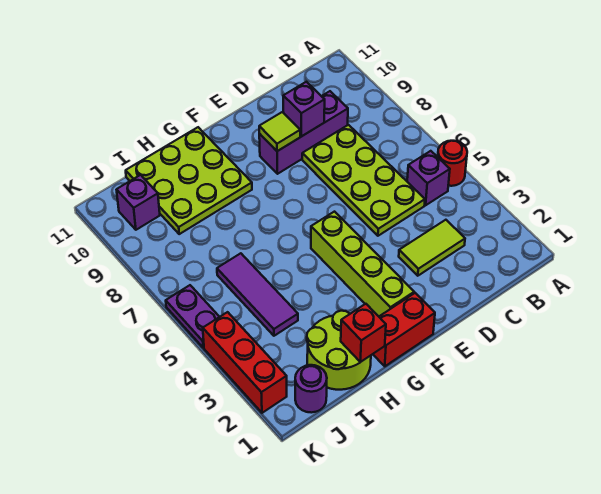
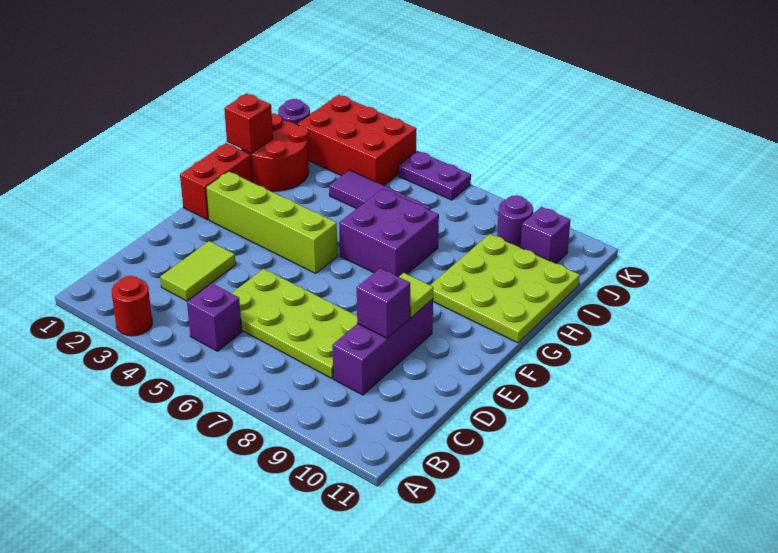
red round brick A5 level 1 -> red round brick A3 level 1
none -> purple brick G6:H7 level 1
lime round brick H1:I2 level 1 -> red round brick H1:I2 level 1
none -> purple round brick J9 level 1
red brick K2:K4 level 1 -> red brick J2:K4 level 1

